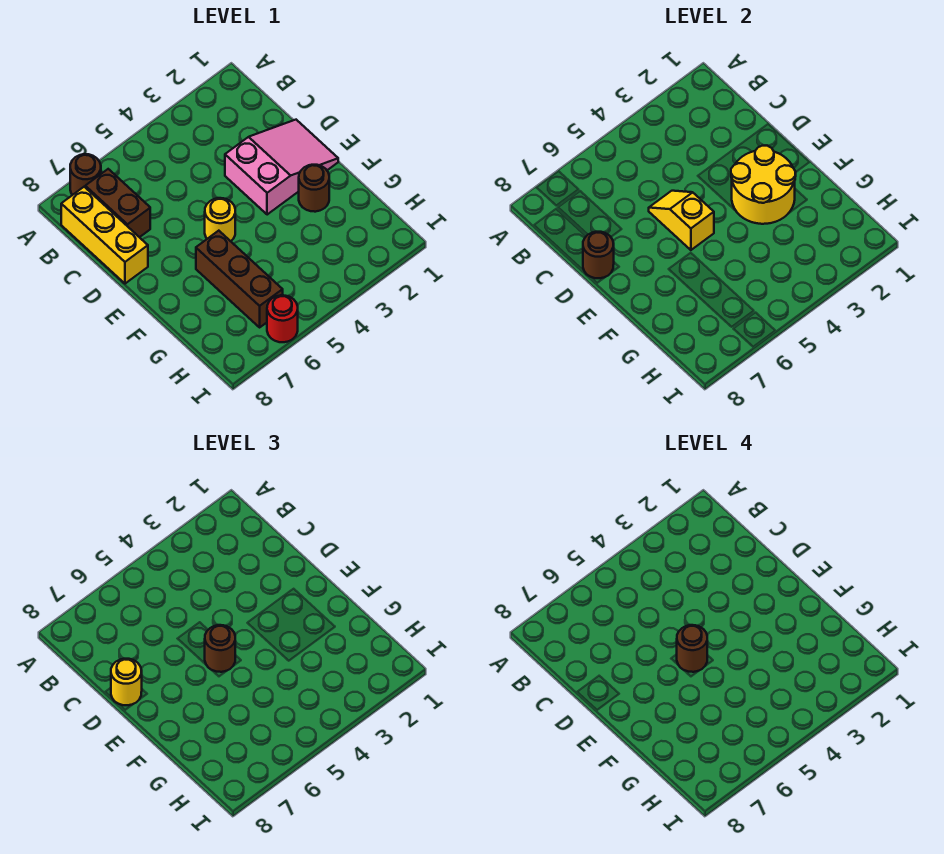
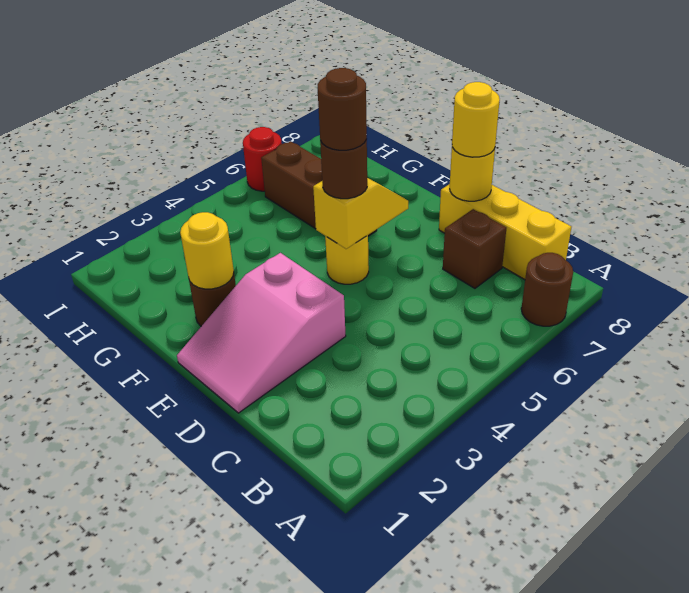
brown brick B7:C7 level 1 -> brown brick C7 level 1
yellow slope D5:E5 level 2 top E -> yellow slope E5:E6 level 2 top 5
brown round brick D8 level 2 -> yellow round brick D8 level 2
yellow round brick E2:F3 level 2 -> yellow round brick F2 level 2

